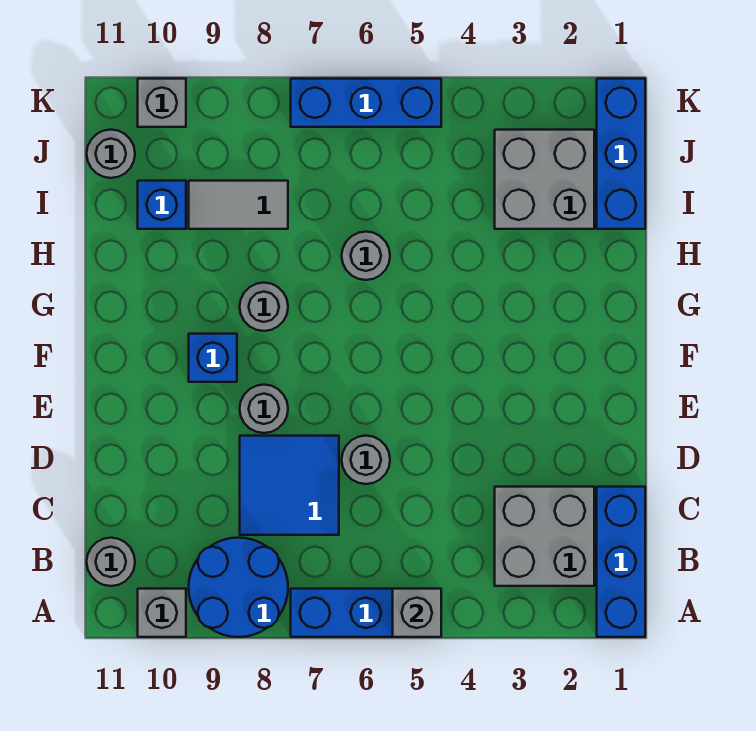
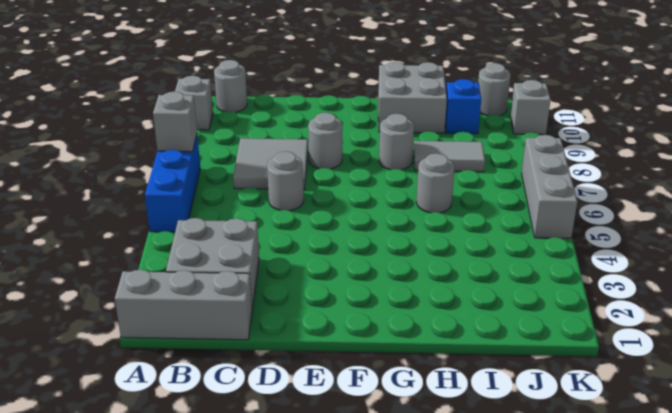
blue brick A1:C1 level 1 -> grey brick A1:C1 level 1
grey brick A5 level 2 -> grey brick A7 level 2
blue round brick A8:B9 level 1 -> none
blue tile C7:D8 level 1 -> grey tile C7:D8 level 1
blue brick F9 level 1 -> none
blue brick I1:K1 level 1 -> none
grey brick I2:J3 level 1 -> grey brick G10:H11 level 1
grey tile I8:I9 level 1 -> grey tile H8:I8 level 1
blue brick K5:K7 level 1 -> grey brick K5:K7 level 1

